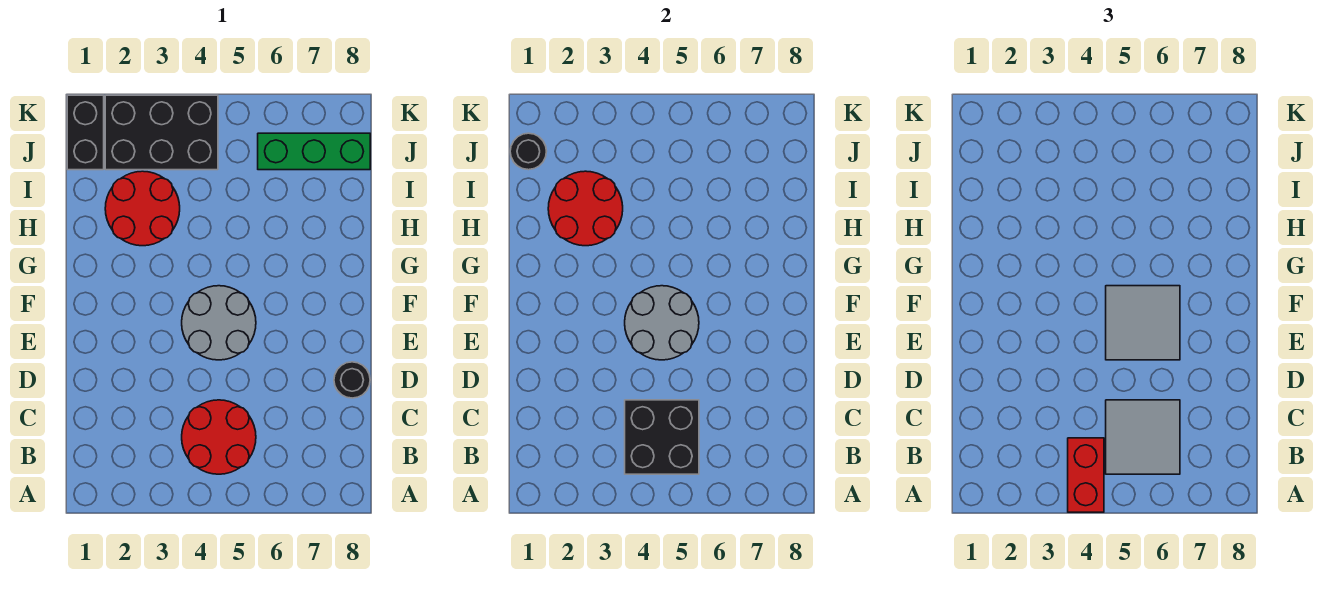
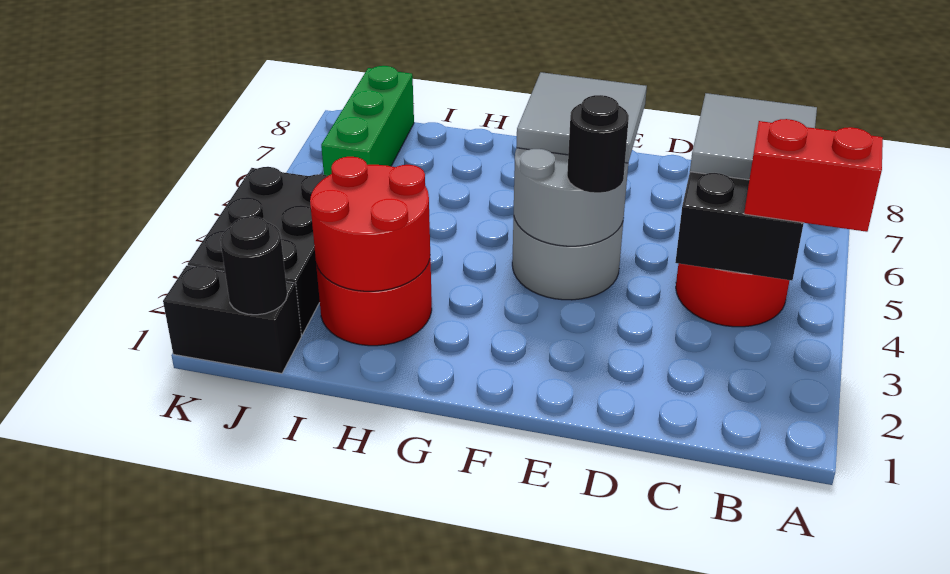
black round brick D8 level 1 -> black round brick E4 level 3

